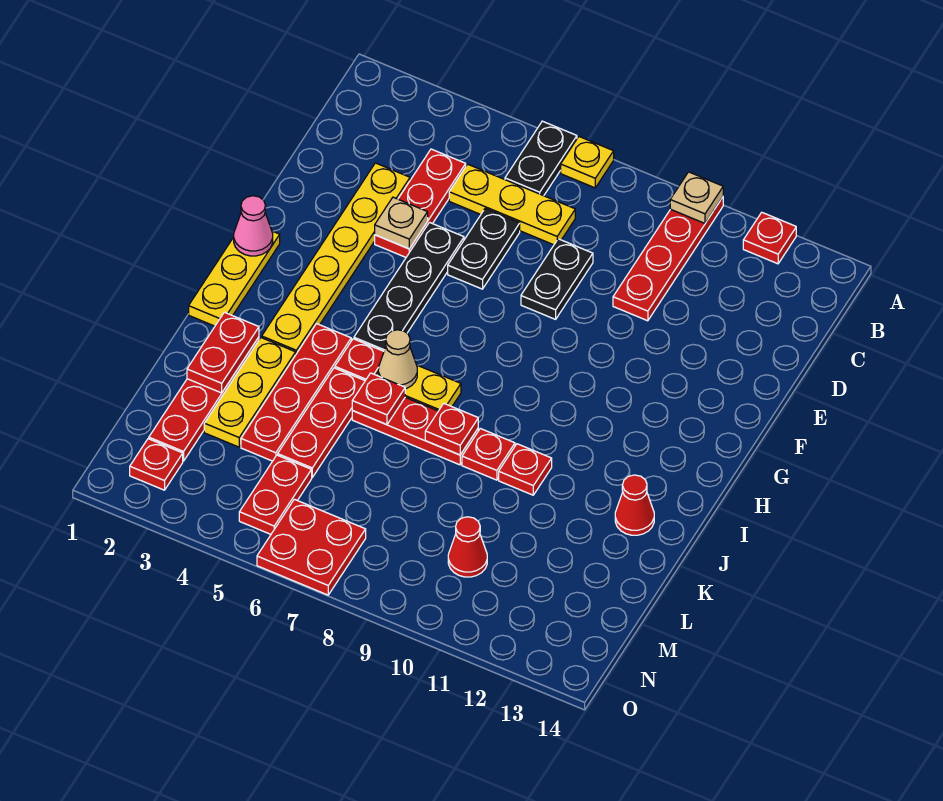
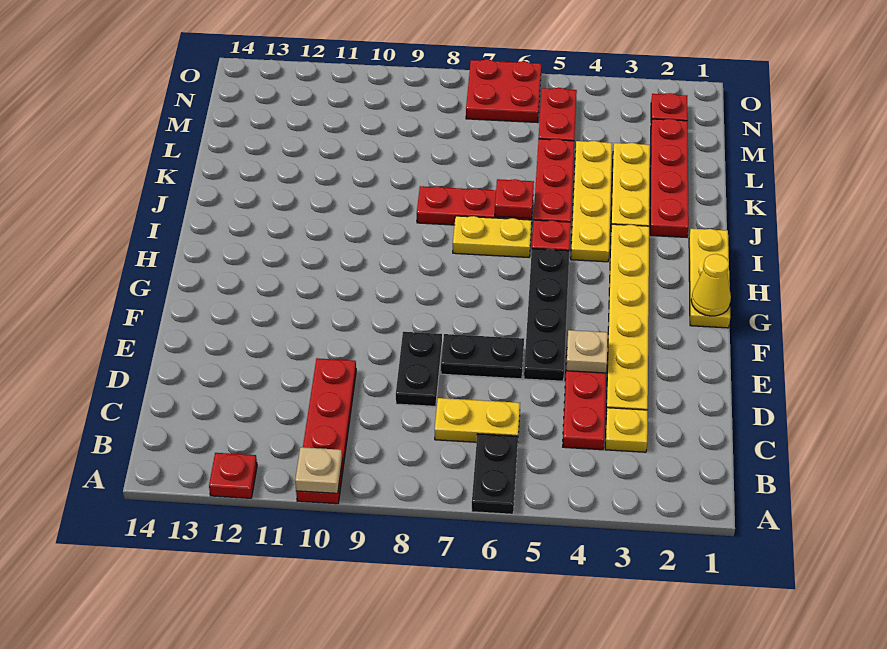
yellow plate A7 level 1 -> yellow plate C3 level 1
yellow plate C5:C7 level 1 -> yellow plate C6:C7 level 1
black plate D6:E6 level 1 -> black plate E6:E7 level 1
pink cone G1 level 2 -> yellow cone G1 level 2
red plate I4:L4 level 1 -> yellow plate I4:L4 level 1
tan cone I6 level 2 -> none
red plate J2:K2 level 2 -> none
red plate J8 level 2 -> none
red plate J9 level 1 -> none
red plate J10 level 1 -> none
red cone J13 level 1 -> none
red cone M10 level 1 -> none

